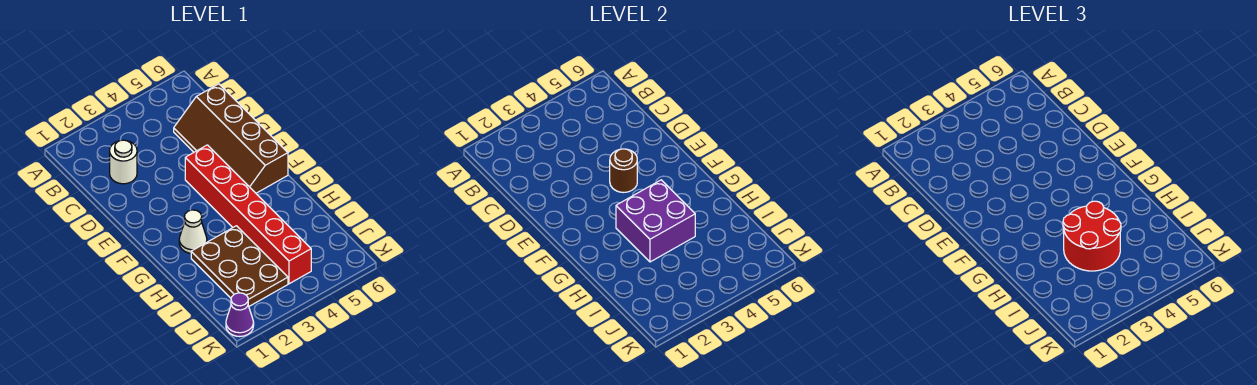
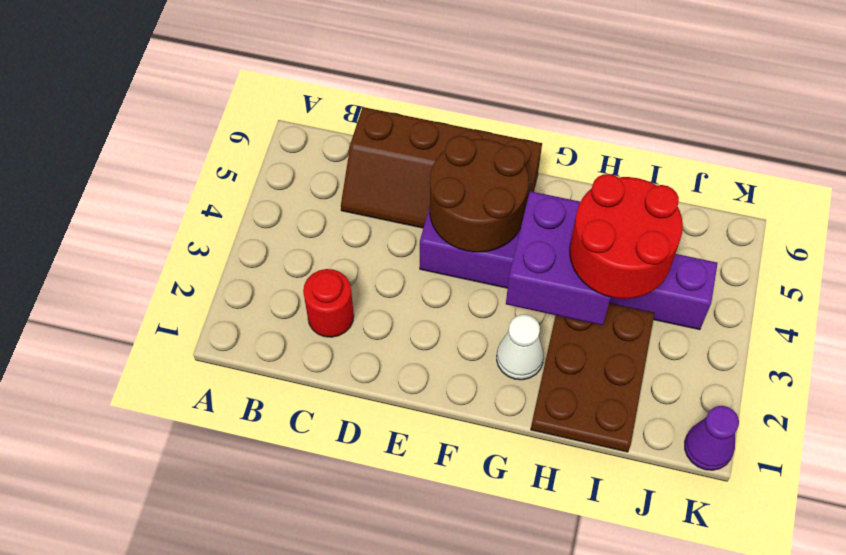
white round brick C2 level 1 -> red round brick C2 level 1
red brick E4:J4 level 1 -> purple brick E4:J4 level 1
brown round brick E4 level 2 -> brown round brick E4:F5 level 2
brown plate H2:J3 level 1 -> brown plate H1:I3 level 1

